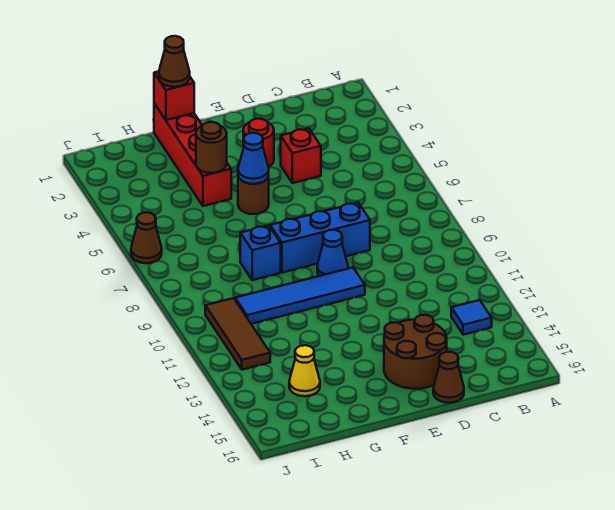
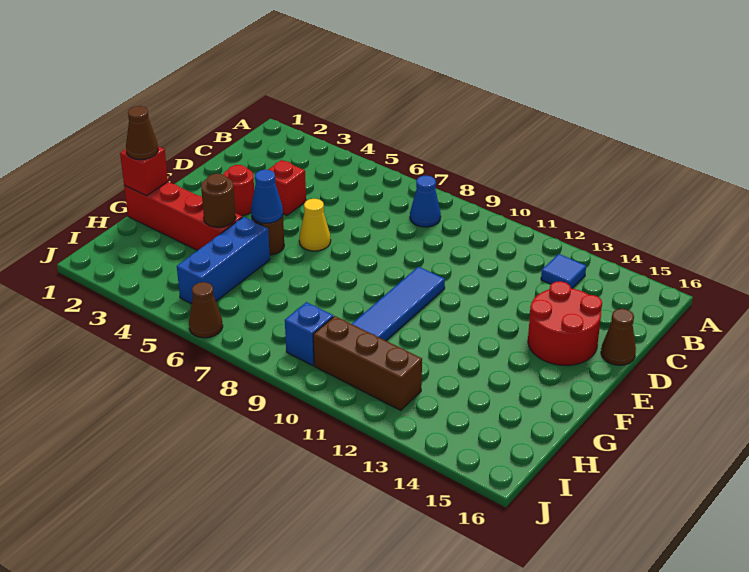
blue brick D8:F8 level 1 -> blue brick G5:I5 level 1
brown round brick D14:E15 level 1 -> red round brick D14:E15 level 1
blue cone E9 level 1 -> blue cone B8 level 1
blue brick G8 level 1 -> blue brick I9 level 1
yellow cone H14 level 1 -> yellow cone E6 level 1
brown tile I10:I12 level 1 -> brown brick I10:I12 level 1

